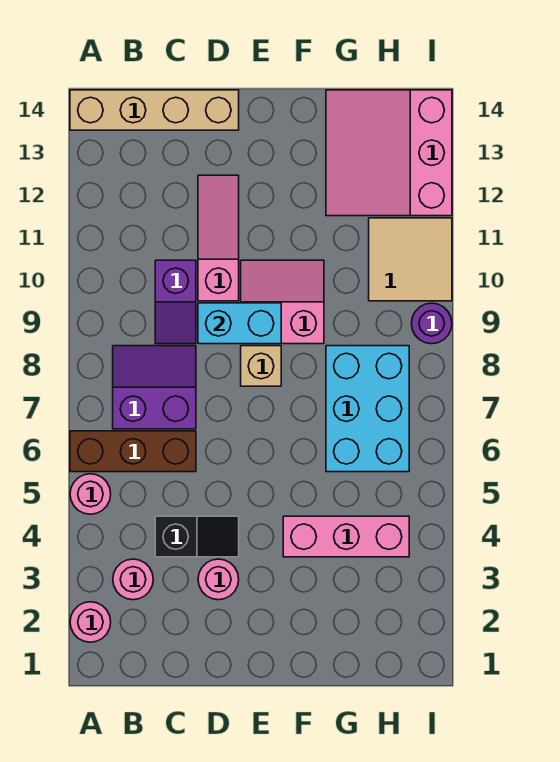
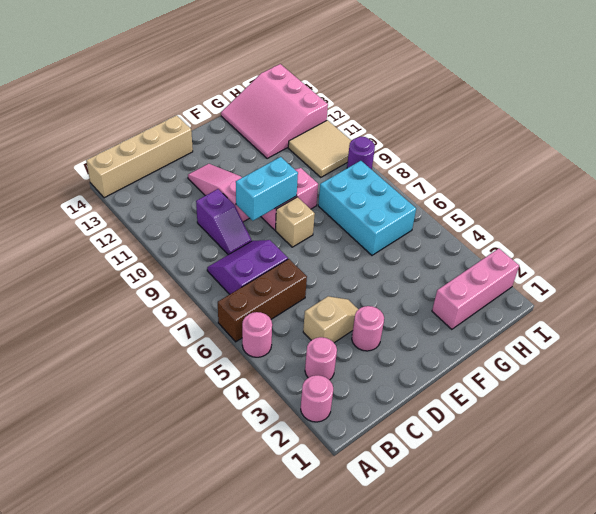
black slope C4:D4 level 1 top C -> tan slope C4:D4 level 1 top C
pink brick F4:H4 level 1 -> pink brick G2:I2 level 1

